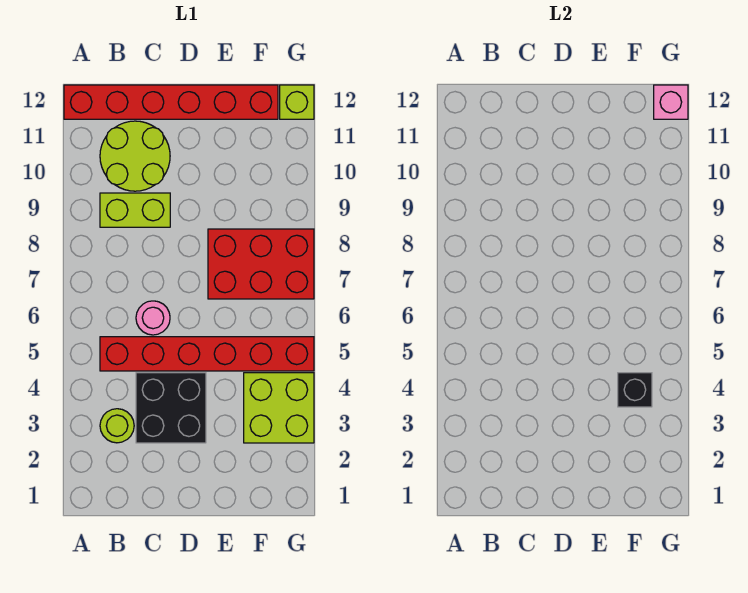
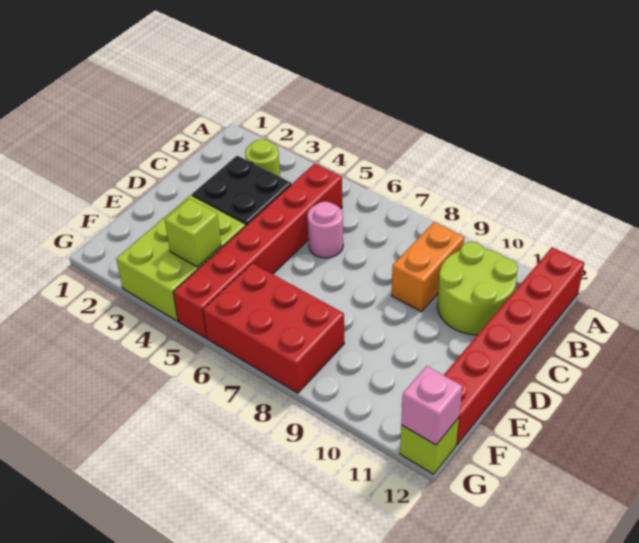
lime brick B9:C9 level 1 -> orange brick B9:C9 level 1
red brick E7:G8 level 1 -> red brick F6:G8 level 1
lime brick F3:G4 level 1 -> lime brick E3:G4 level 1
black brick F4 level 2 -> lime brick F4 level 2

